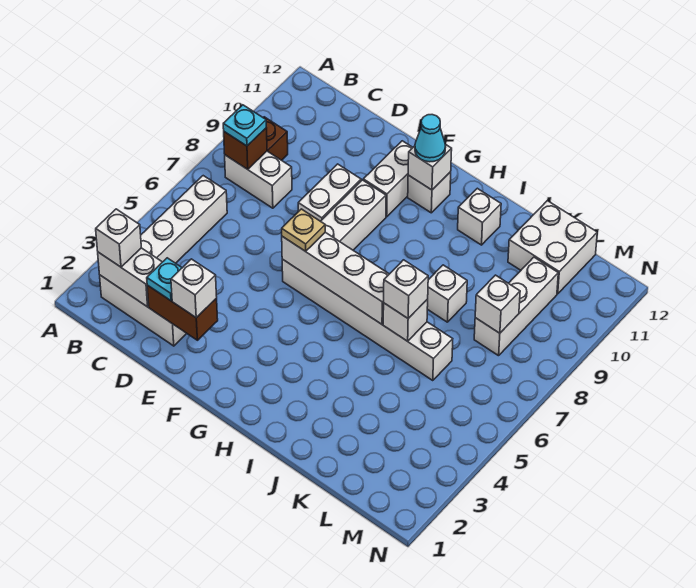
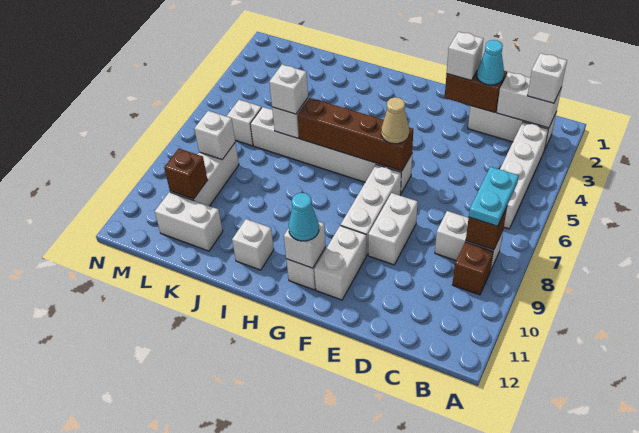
cyan plate B8 level 3 -> cyan plate B7:B8 level 3
cyan plate D2 level 3 -> cyan cone D2 level 3
white brick F6:I6 level 2 -> brown brick F6:I6 level 2
tan plate F6 level 3 -> tan cone F6 level 3
white brick J8 level 1 -> white brick L6 level 1
white brick K11:L12 level 1 -> white brick K11:L11 level 1
none -> brown brick L10 level 2

